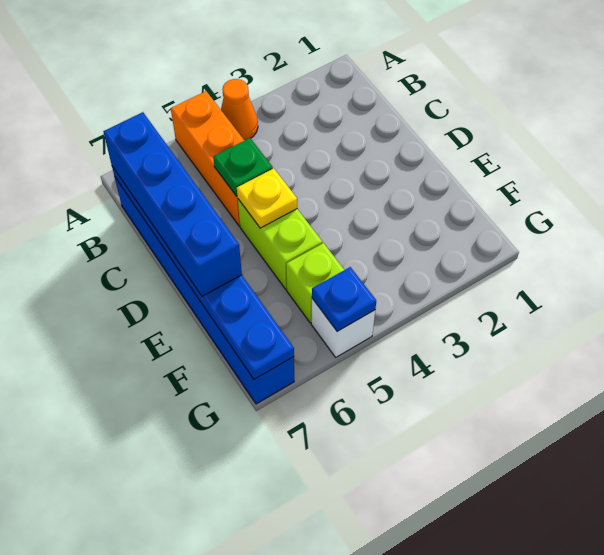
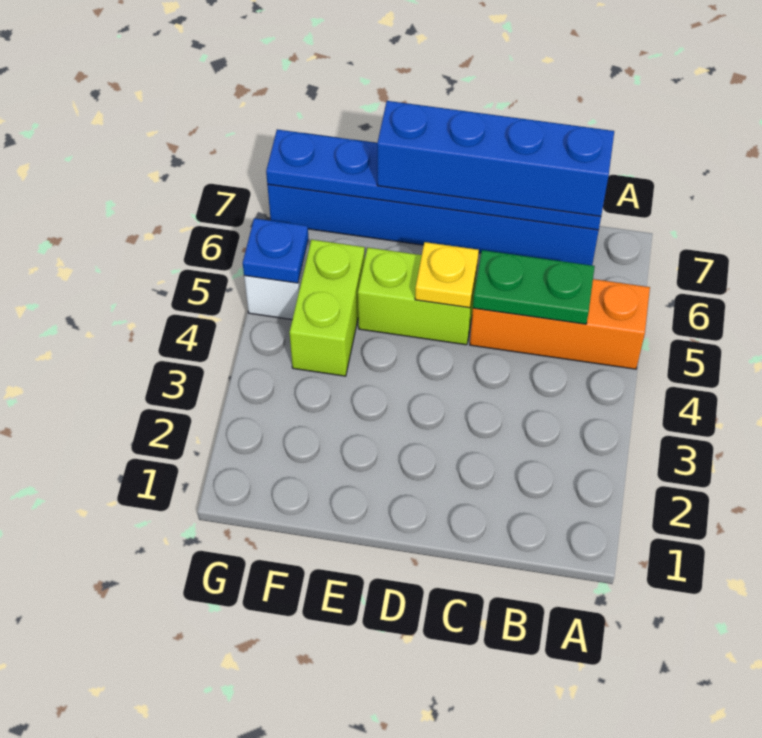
orange cone A4 level 1 -> none
green plate C5 level 2 -> green plate B5:C5 level 2
lime brick F5 level 1 -> lime brick F4:F5 level 1

